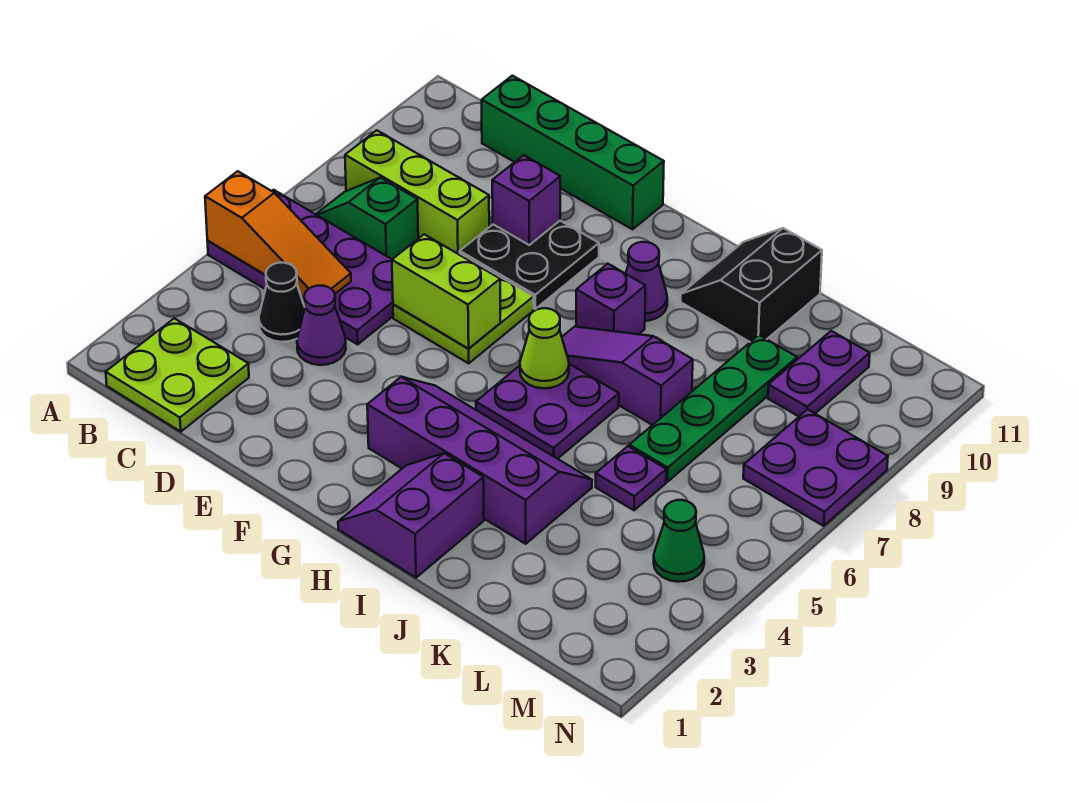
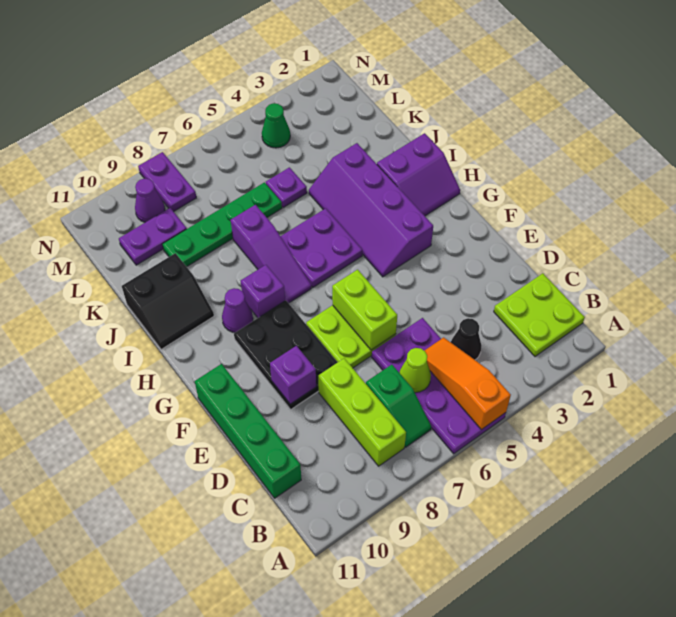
purple cone D4 level 1 -> purple cone M9 level 1
black plate E8:F9 level 1 -> black plate E8:G9 level 1
lime cone H6 level 2 -> lime cone C6 level 2
purple plate M7:N8 level 1 -> purple plate M8:N8 level 1

